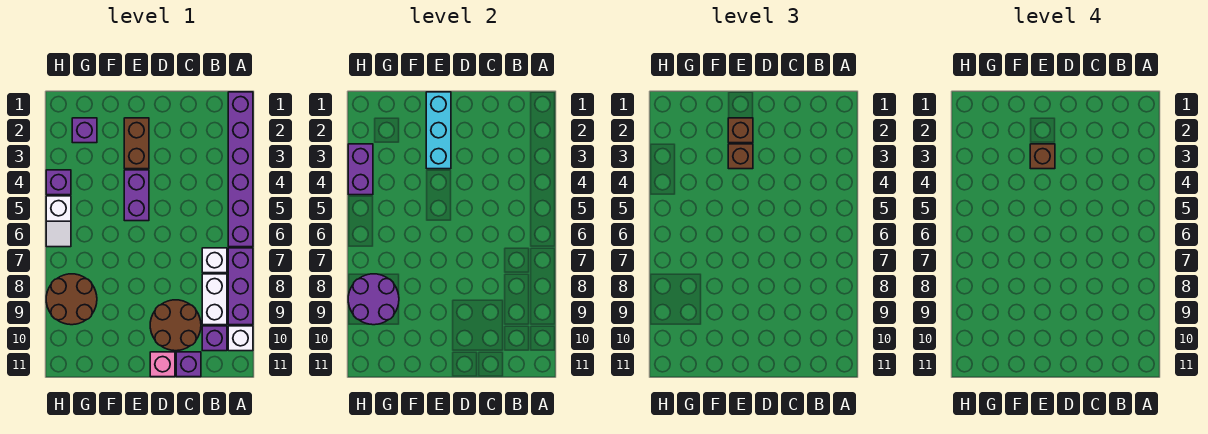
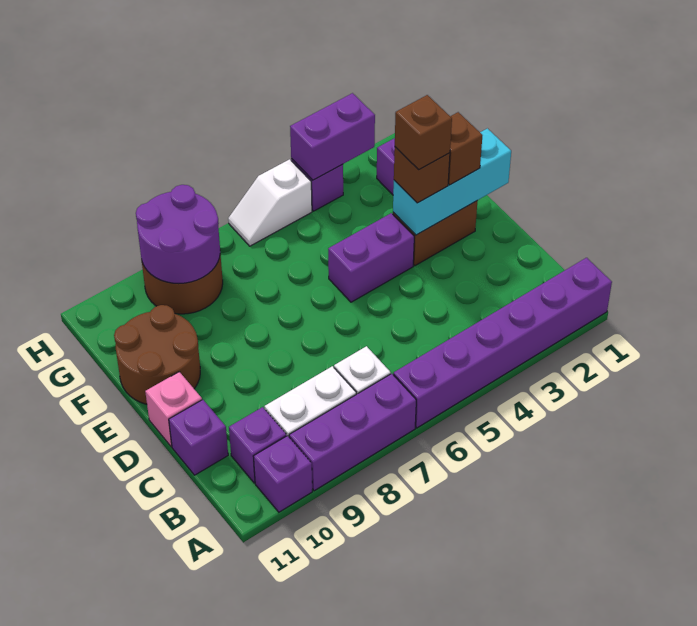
white brick A10 level 1 -> purple brick A10 level 1
brown round brick C9:D10 level 1 -> brown round brick E10:F11 level 1

